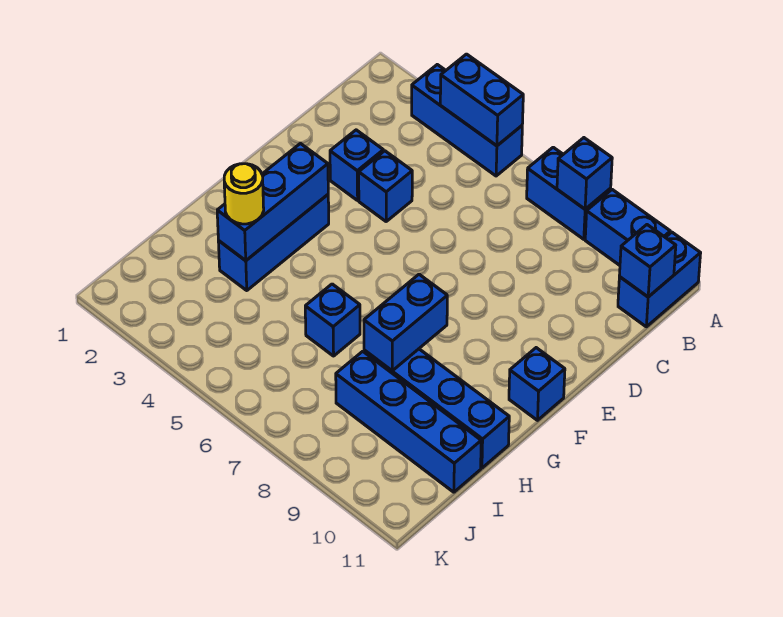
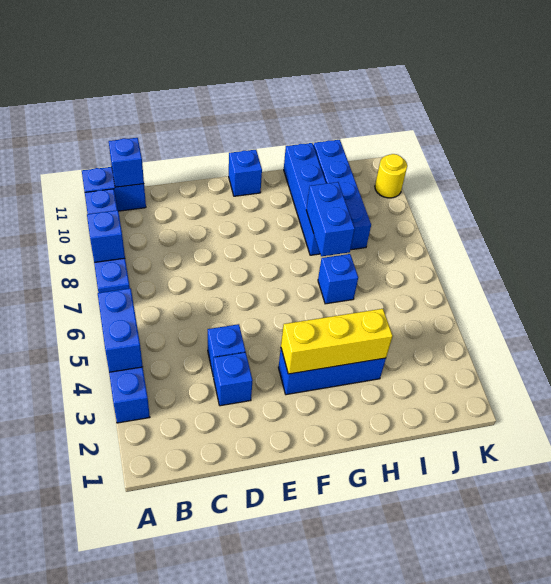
blue brick F3:H3 level 2 -> yellow brick F3:H3 level 2
blue brick G8:H8 level 2 -> blue brick H7:H8 level 2
yellow round brick H3 level 3 -> yellow round brick K10 level 1

